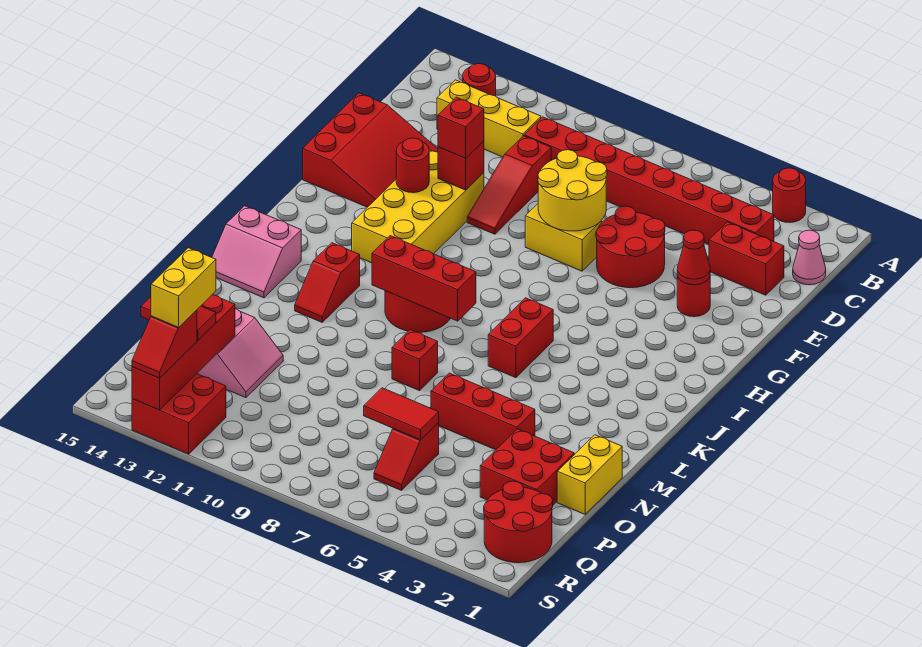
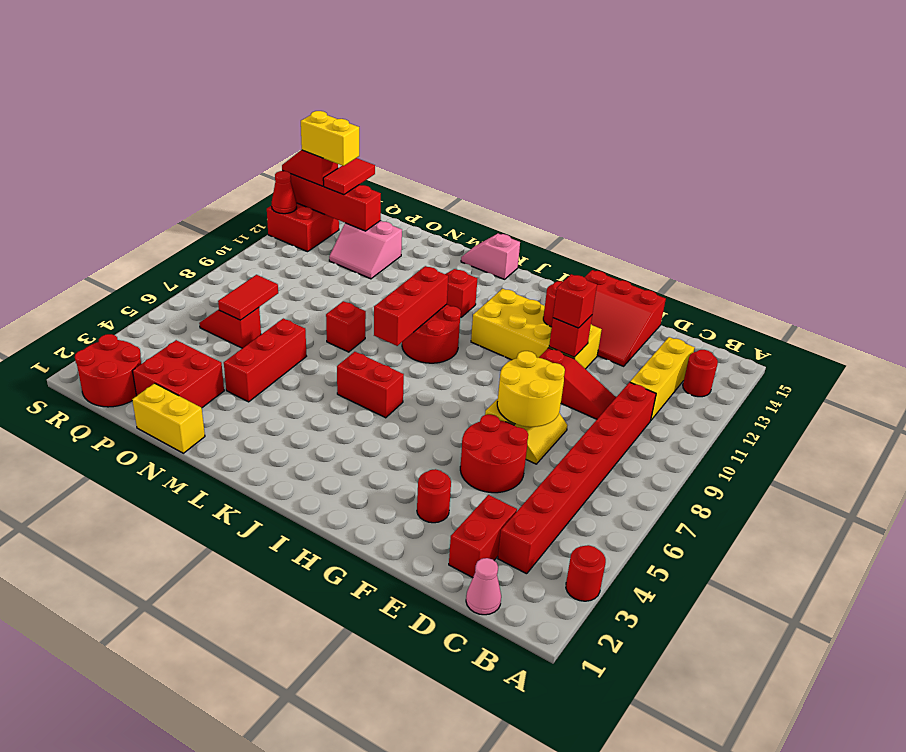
red slope D10:F10 level 1 top D -> red slope D10:F10 level 1 top F
red cone F3 level 2 -> red cone S12 level 2
pink slope K14:L15 level 1 top K -> pink slope K15:L15 level 1 top K

